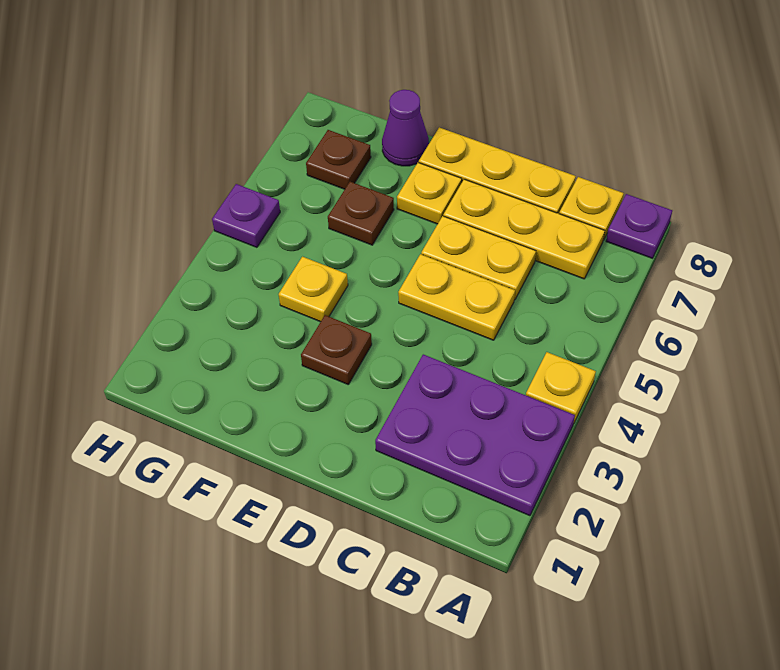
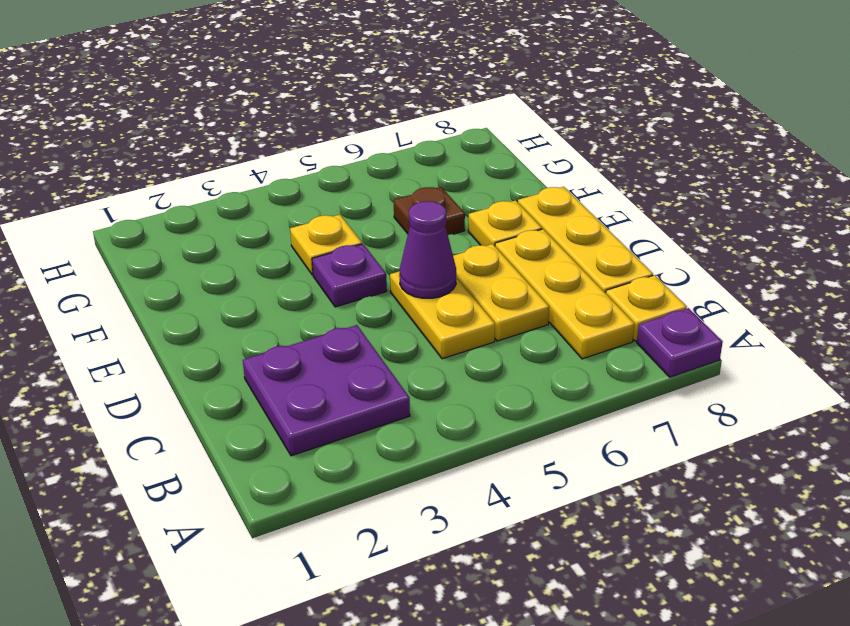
purple plate A2:C3 level 1 -> purple plate B2:C3 level 1
yellow plate A4 level 1 -> none
brown plate E3 level 1 -> none
purple cone F8 level 1 -> purple cone D5 level 2
brown plate G7 level 1 -> none
purple plate H5 level 1 -> purple plate E4 level 1

